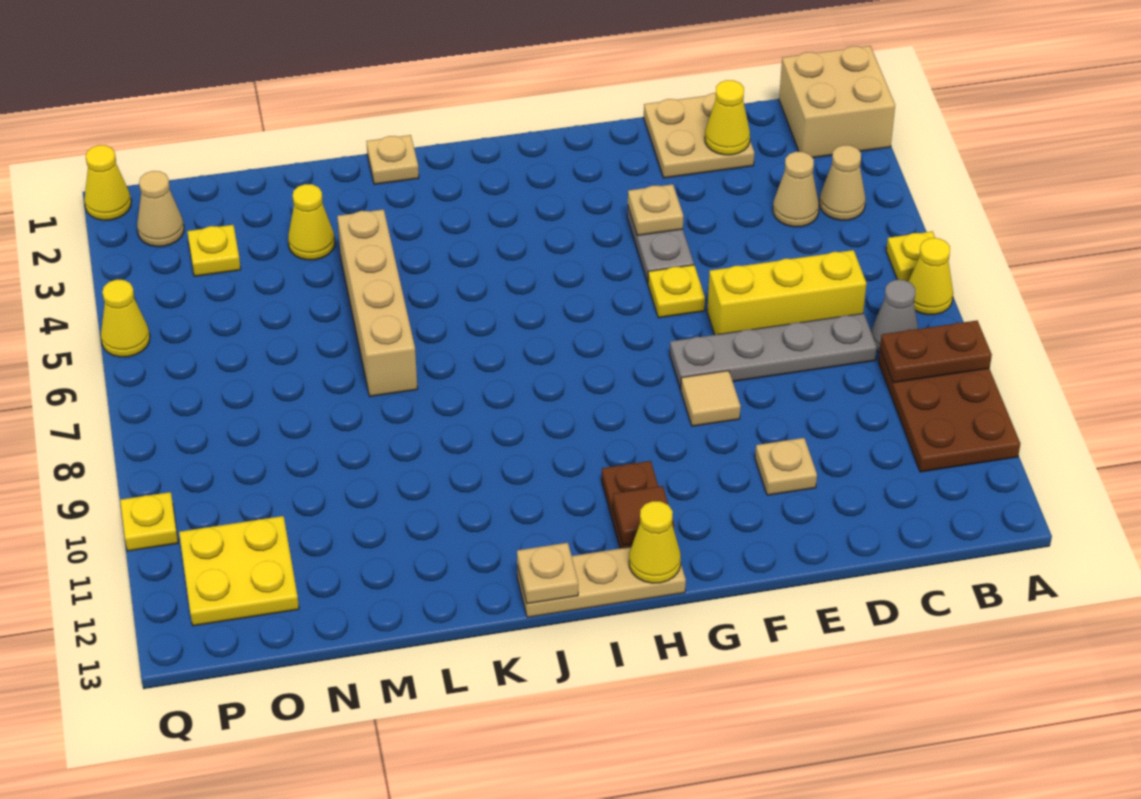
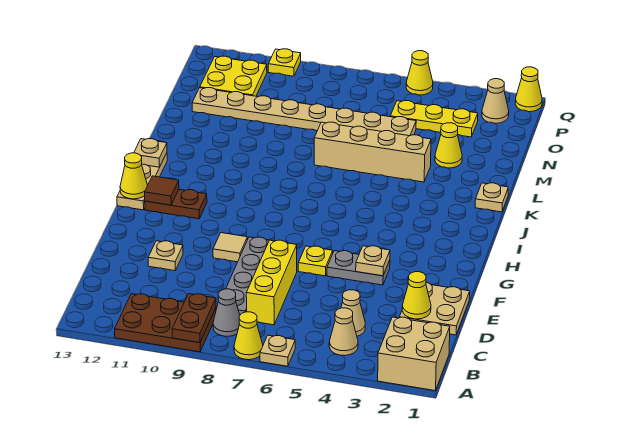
yellow plate A6 level 1 -> tan plate A6 level 1
none -> tan plate N5:N12 level 1
yellow plate O3 level 1 -> yellow plate O3:O5 level 1

